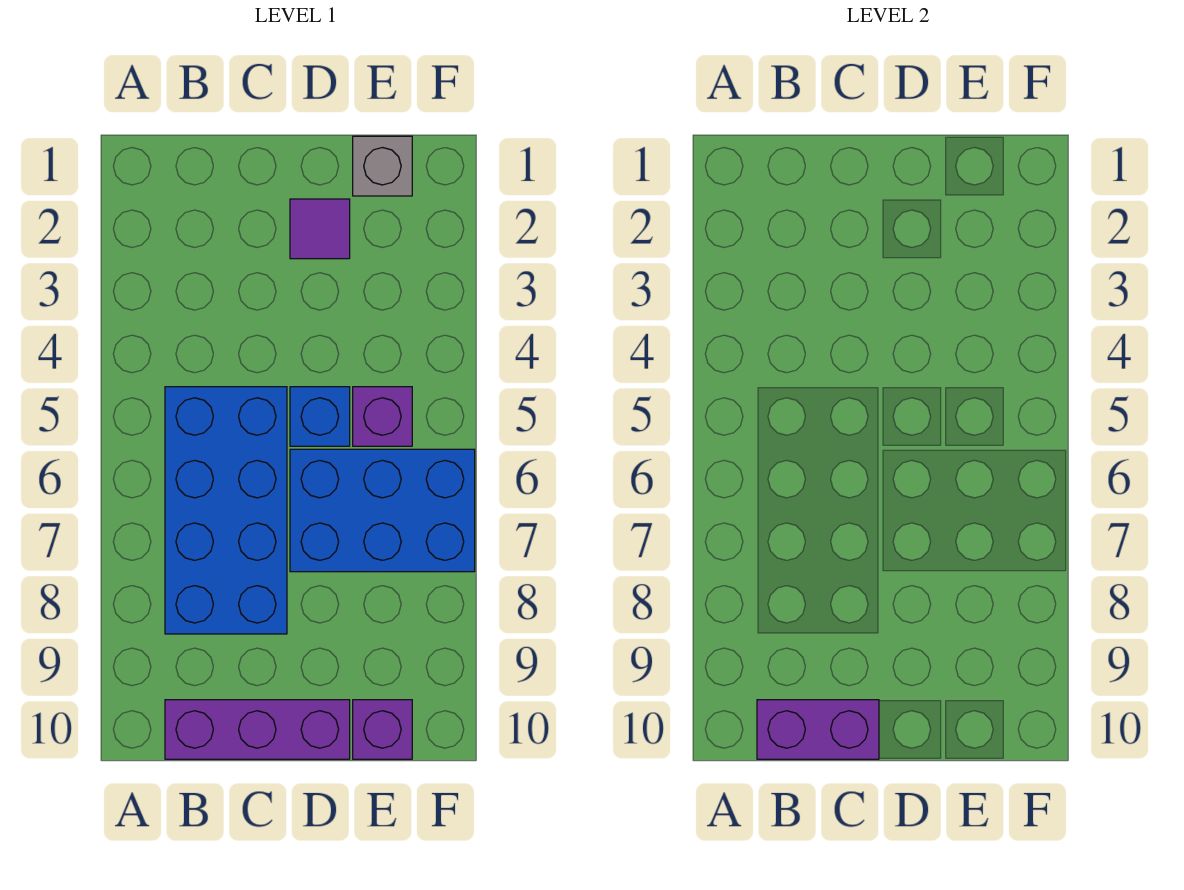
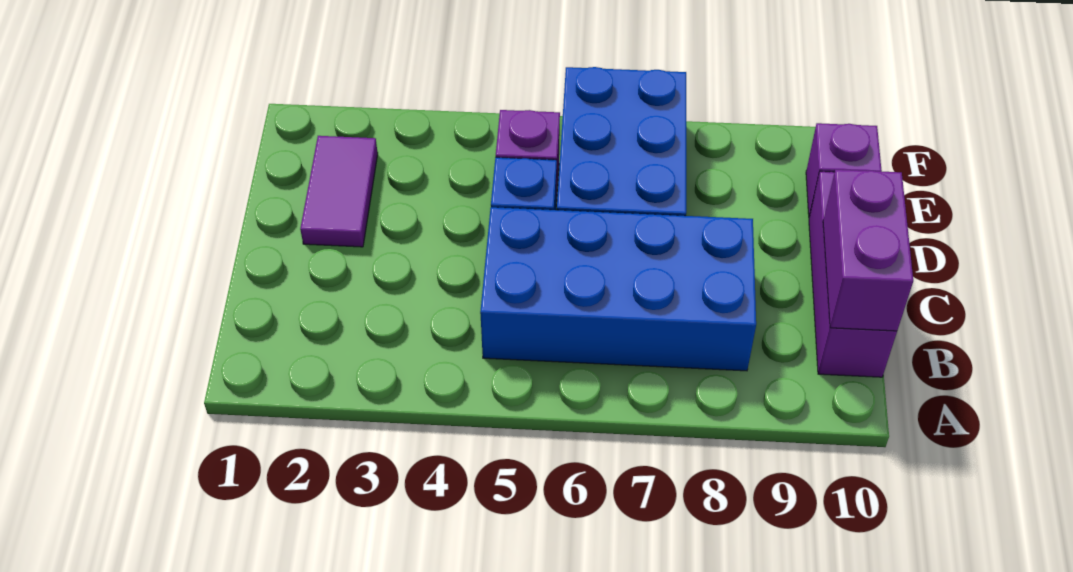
purple tile D2 level 1 -> purple tile D2:E2 level 1
grey brick E1 level 1 -> none

